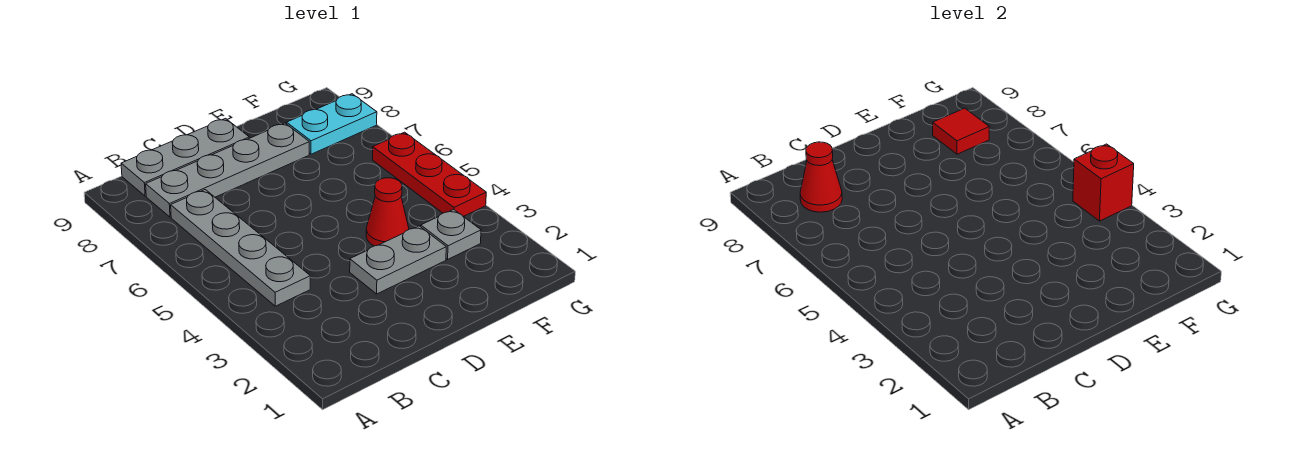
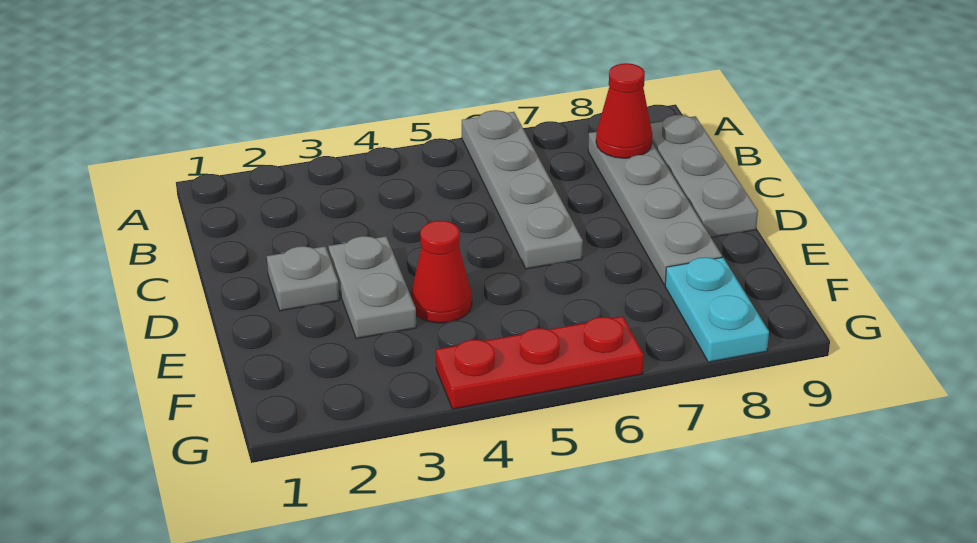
grey plate B4:B7 level 1 -> grey plate A6:D6 level 1
grey plate F3 level 1 -> grey plate D2 level 1
red tile F8 level 2 -> none
red brick G4 level 2 -> none

